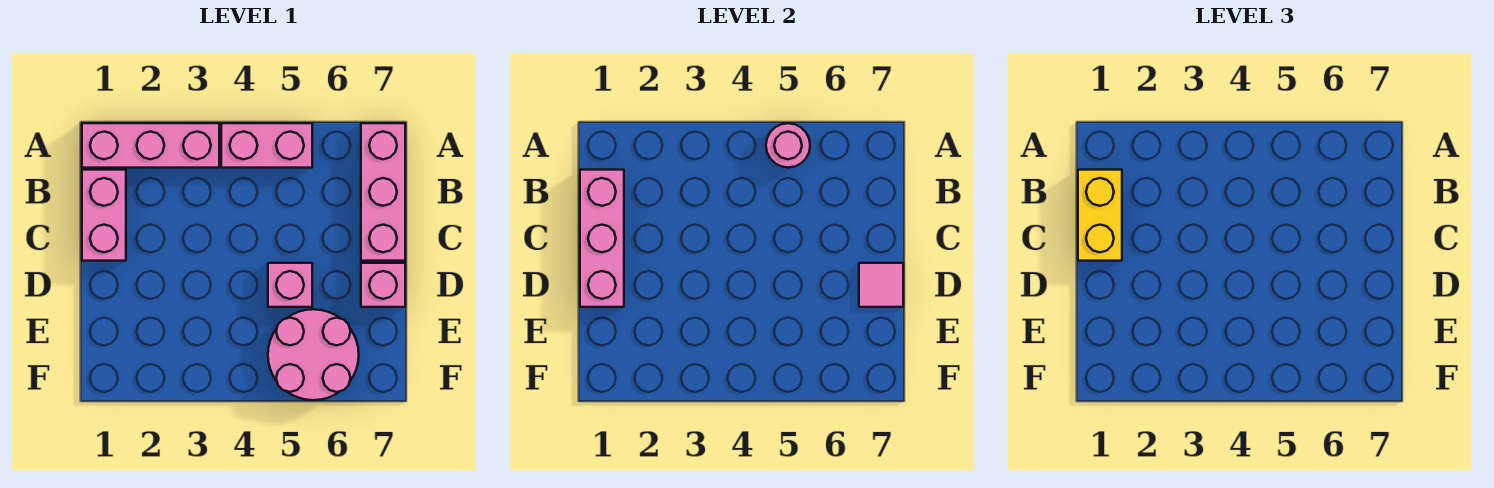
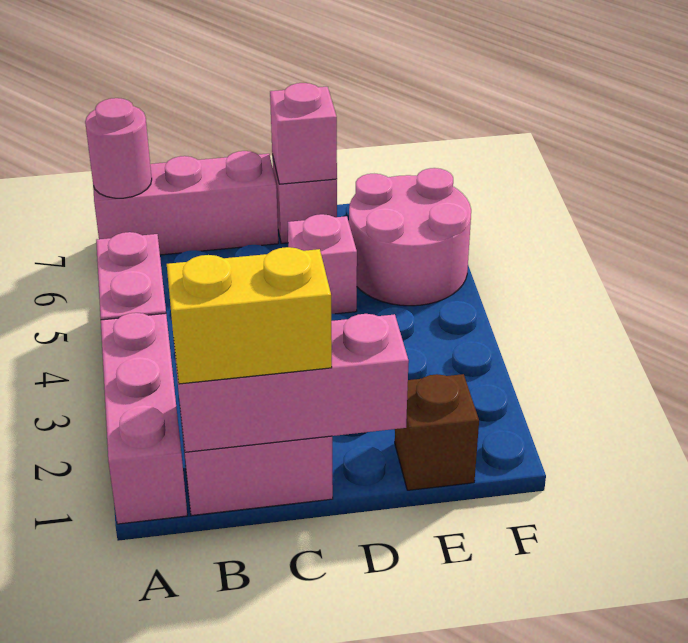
pink round brick A5 level 2 -> pink round brick A7 level 2
pink tile D7 level 2 -> pink brick D7 level 2
none -> brown brick E1 level 1

